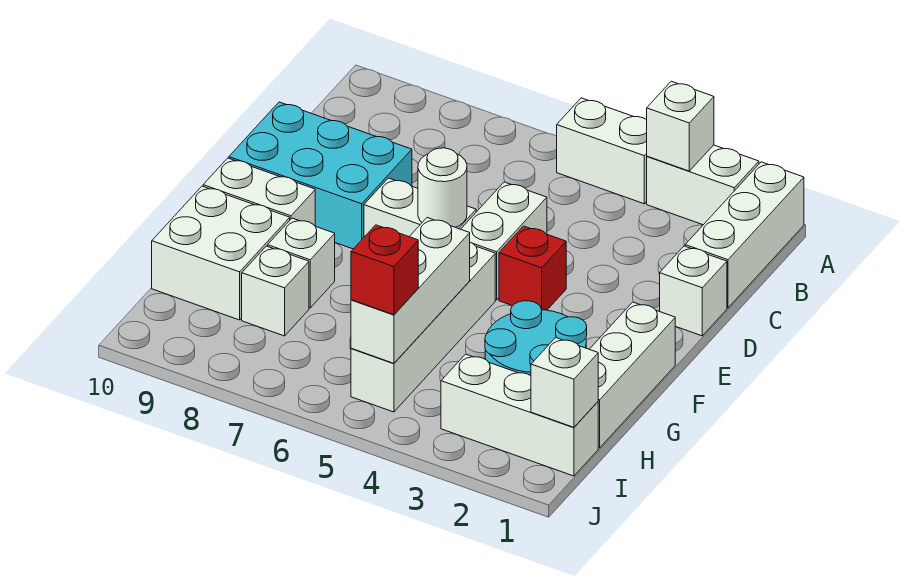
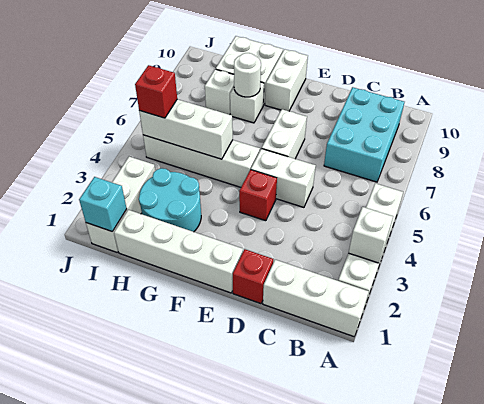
white brick D1 level 1 -> red brick D1 level 1
cyan brick D8:E10 level 1 -> cyan brick B7:C9 level 1
white round brick E6 level 2 -> white round brick G8 level 2
white brick F1:H1 level 1 -> white brick E1:H1 level 1
white brick I1 level 2 -> cyan brick I1 level 2

